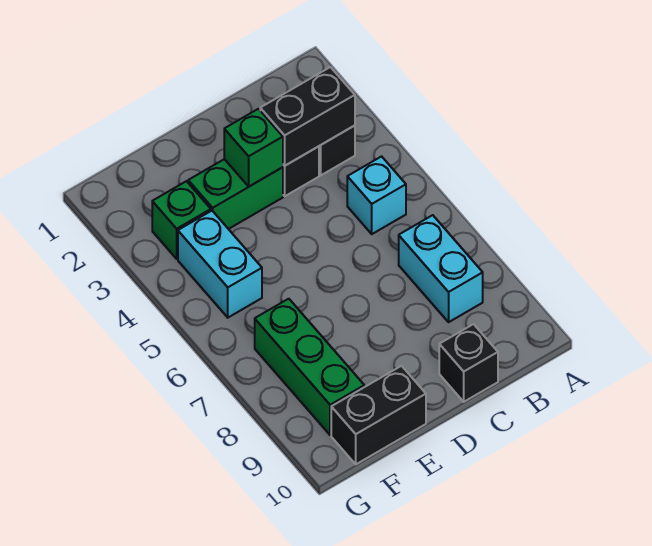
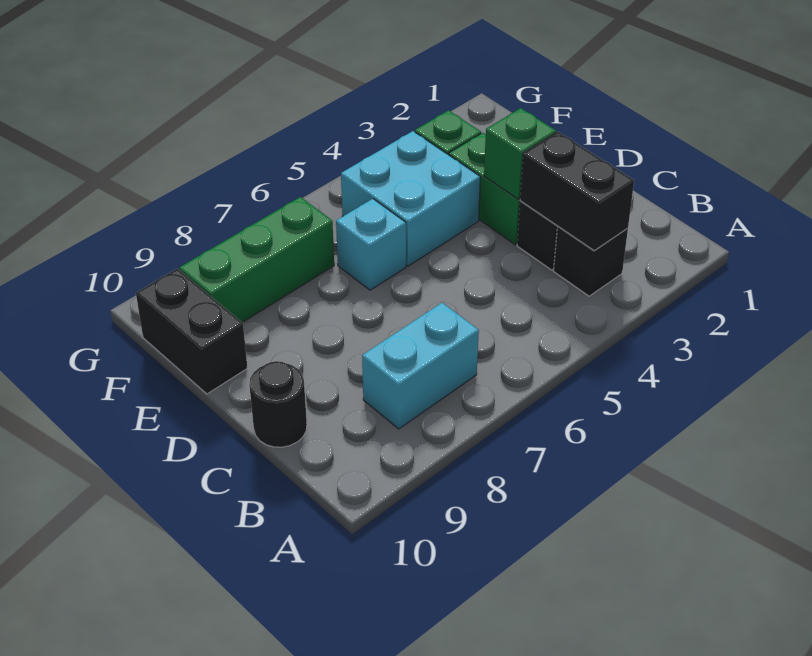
cyan brick B5 level 1 -> cyan brick E6 level 1
black brick C10 level 1 -> black round brick C10 level 1
cyan brick F4:F5 level 1 -> cyan brick E4:F5 level 1

